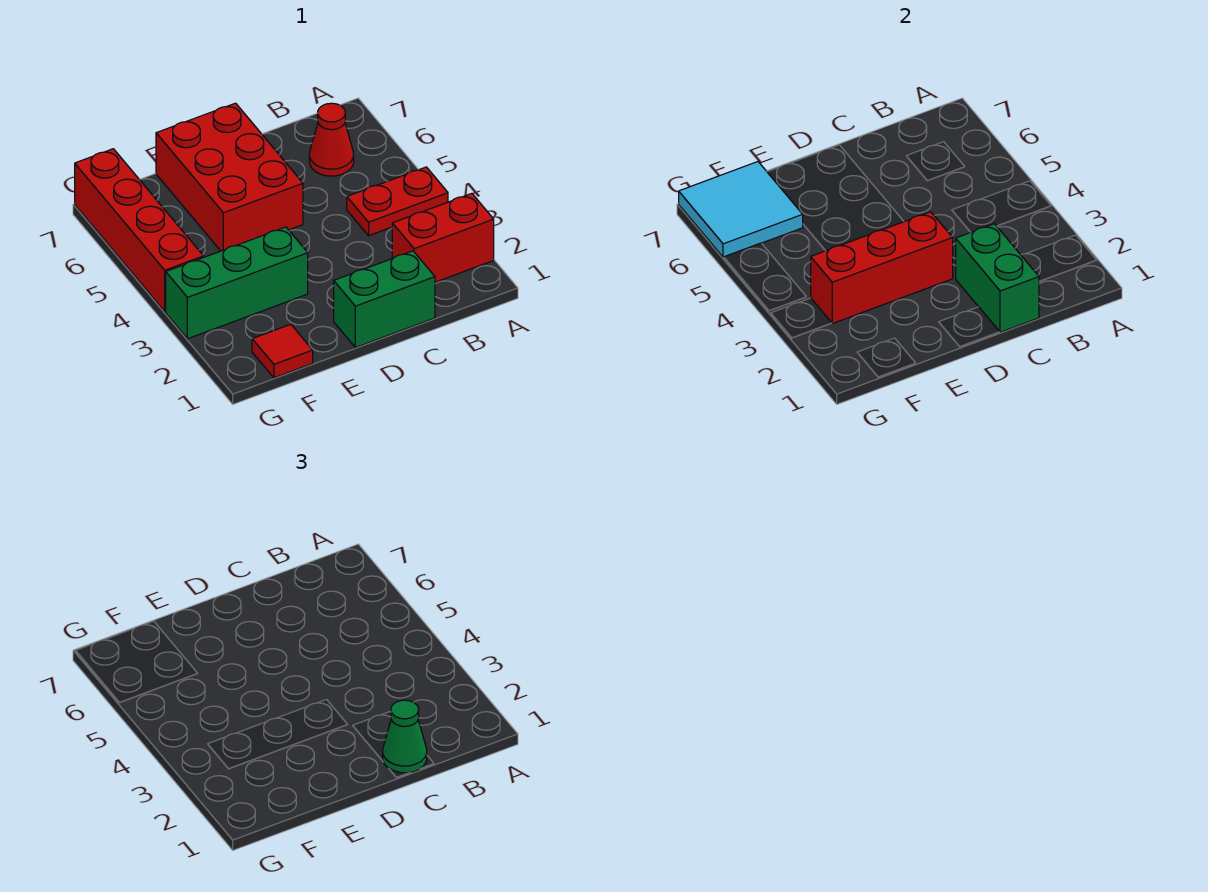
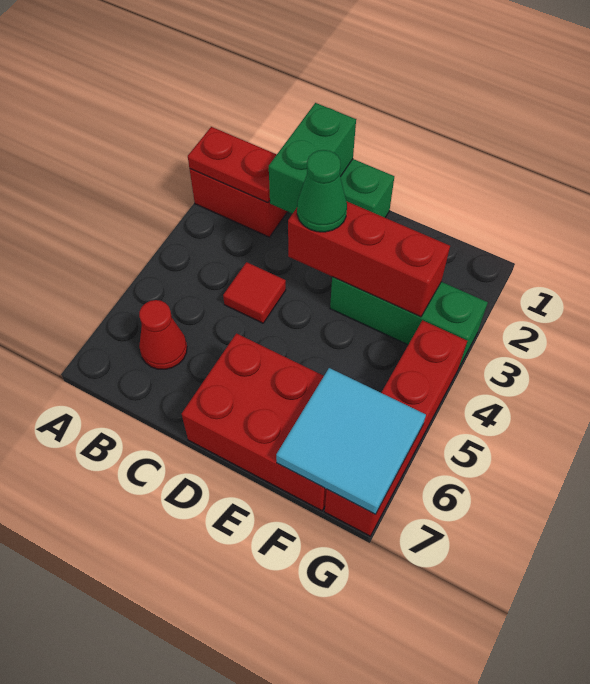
red plate A4:B4 level 1 -> red plate A2:B2 level 2
green cone C1 level 3 -> green cone D3 level 3
red brick D5:E7 level 1 -> red brick D6:F7 level 1
red tile F1 level 1 -> red tile C4 level 1

